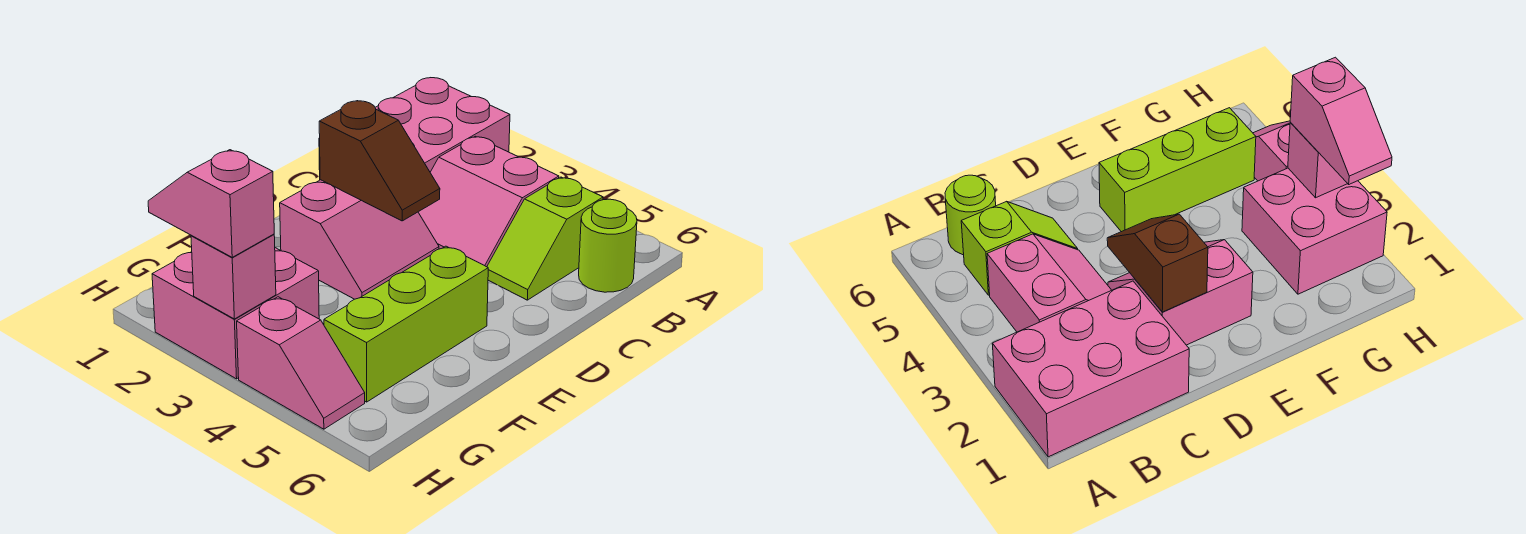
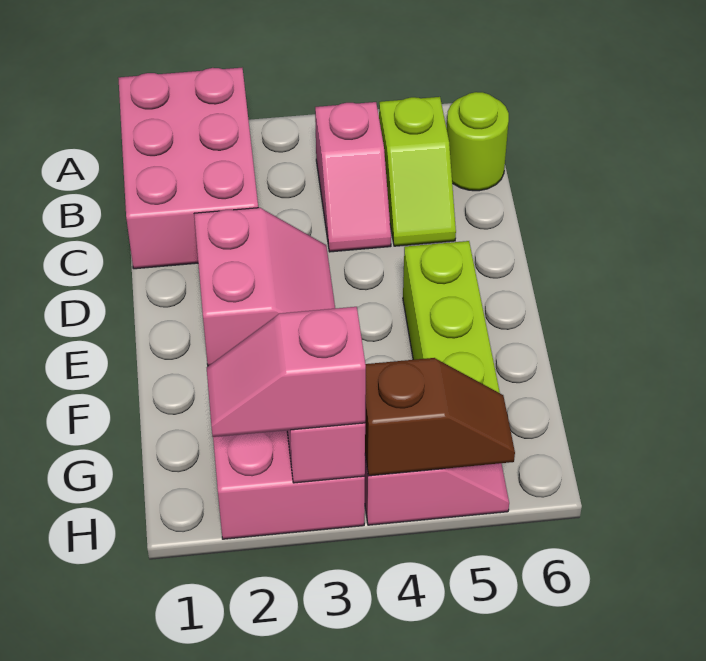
pink slope B3:C4 level 1 top B -> pink slope B4:C4 level 1 top B
brown slope D2:D3 level 2 top 2 -> brown slope H4:H5 level 2 top 4

